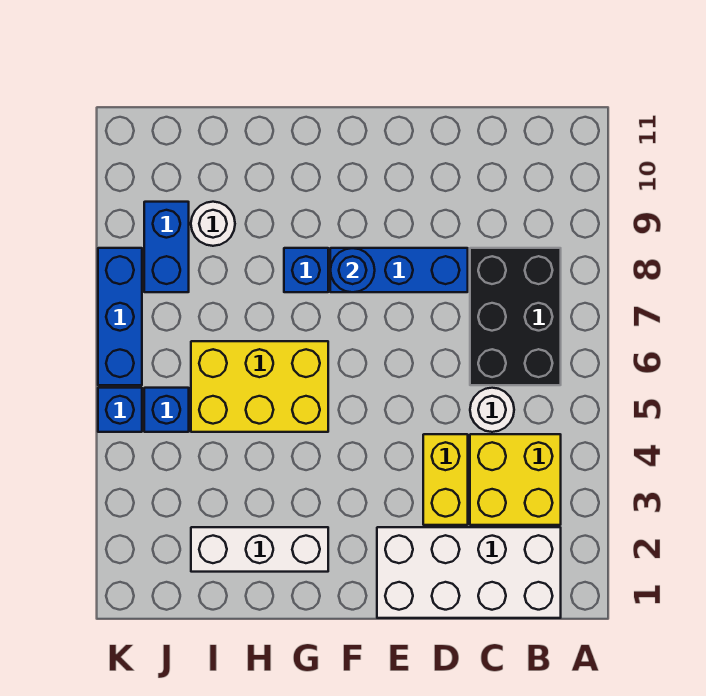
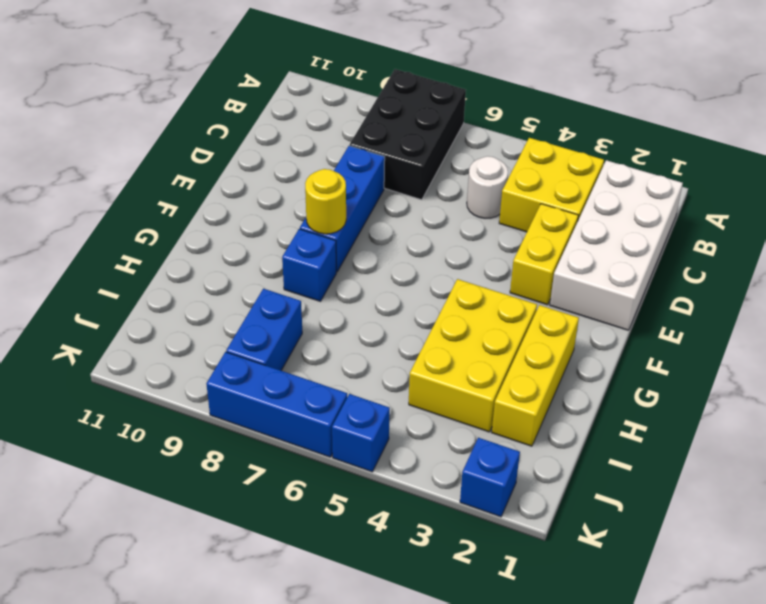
black brick B6:C8 level 1 -> black brick A7:C8 level 1
yellow brick D3:D4 level 1 -> yellow brick D3:E3 level 1
blue round brick F8 level 2 -> yellow round brick F8 level 2
white brick G2:I2 level 1 -> yellow brick G2:I2 level 1
yellow brick G5:I6 level 1 -> yellow brick G3:I4 level 1
white round brick I9 level 1 -> none
blue brick J5 level 1 -> blue brick K2 level 1
blue brick J8:J9 level 1 -> blue brick I8:J8 level 1

